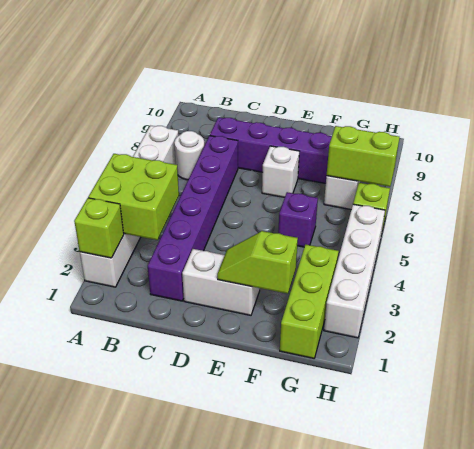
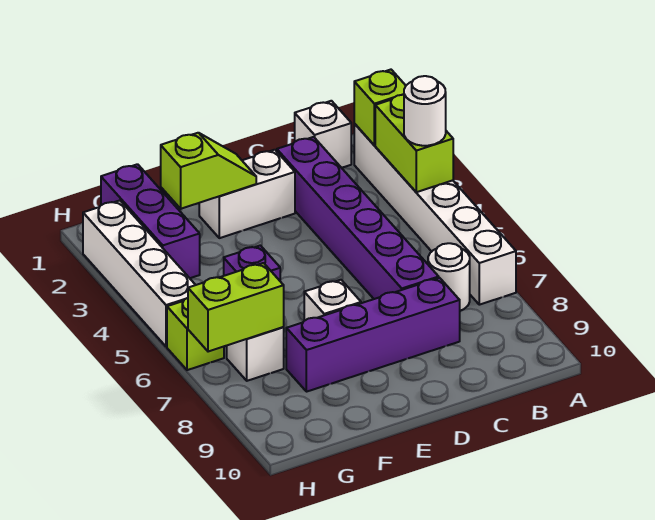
lime brick A3:B4 level 2 -> lime brick A3:A4 level 2
none -> white round brick A4 level 3
none -> white brick B1 level 1
lime brick G1:G3 level 1 -> purple brick G1:G3 level 1

